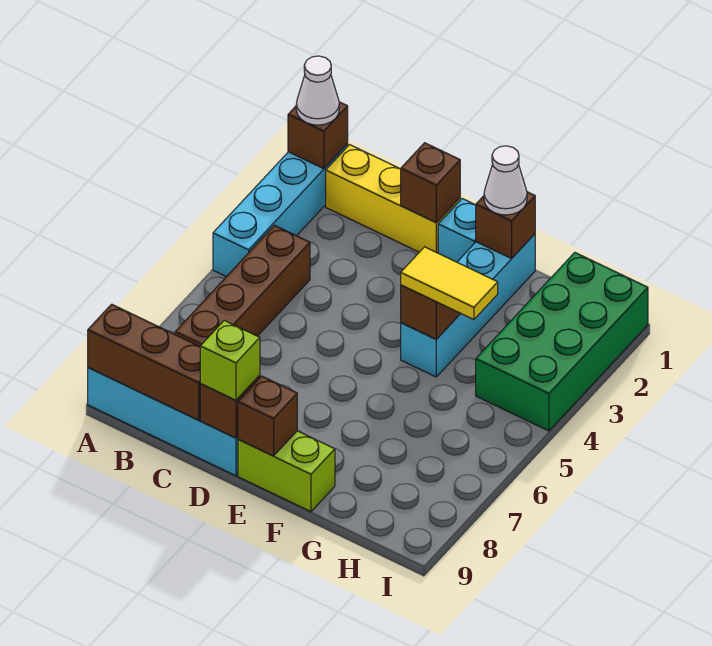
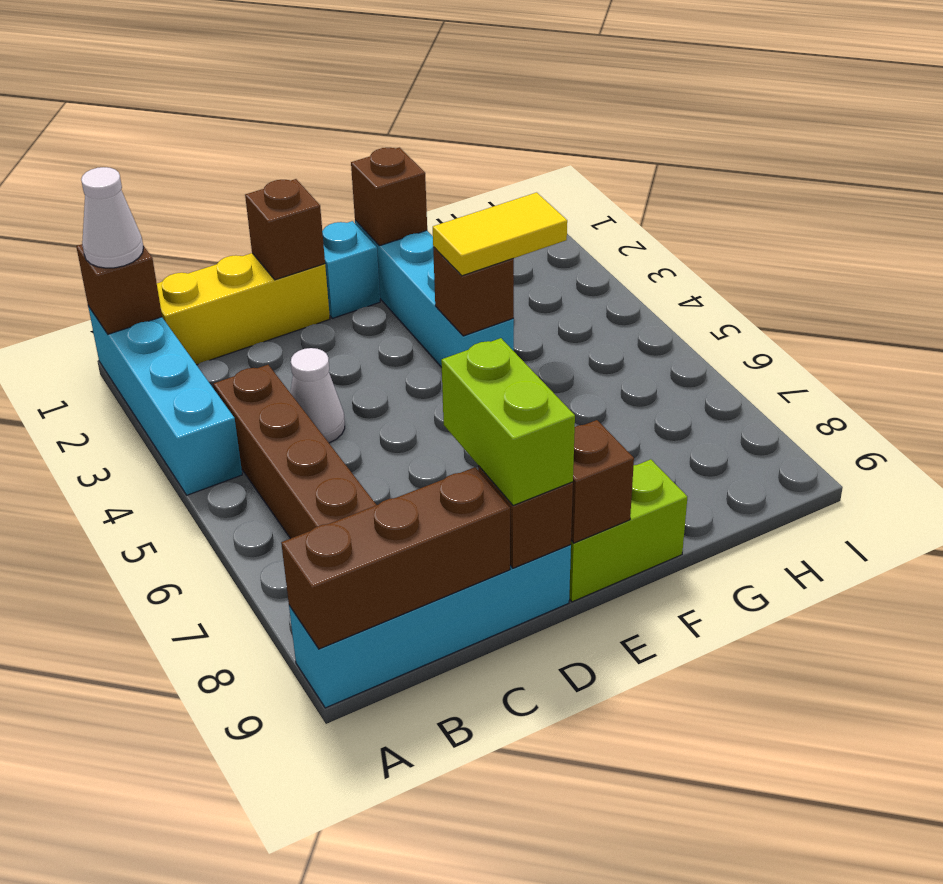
lime brick D9 level 3 -> lime brick D8:D9 level 3
white cone F1 level 3 -> white cone C4 level 1
green brick H1:I4 level 1 -> none

